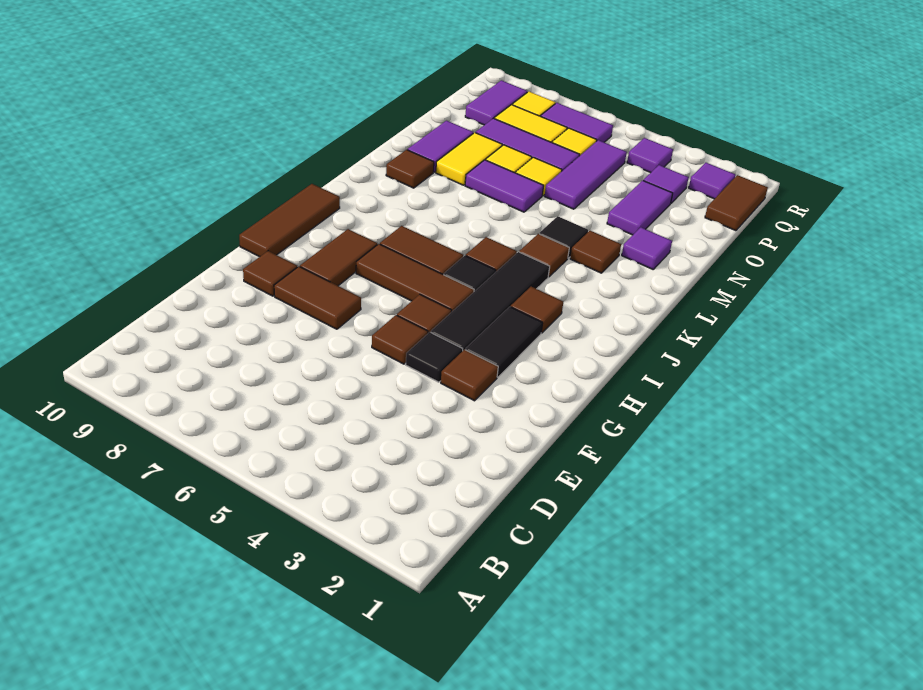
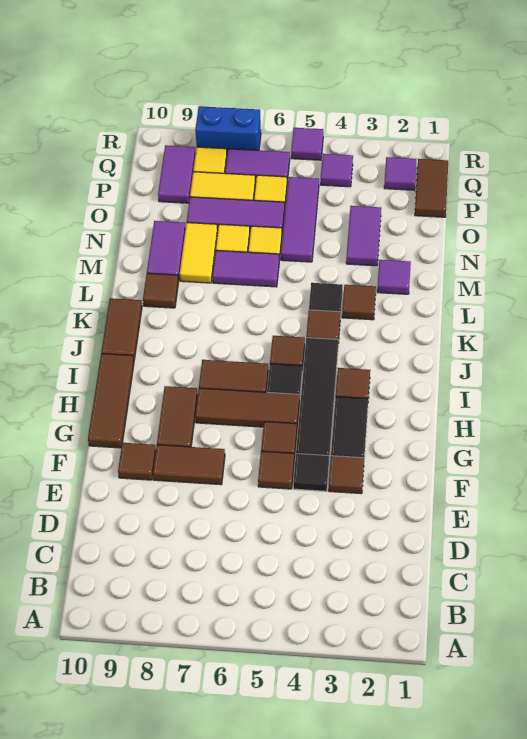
none -> brown tile J10:K10 level 1
purple tile P3 level 1 -> purple tile R5 level 1
none -> blue brick R7:R8 level 1

